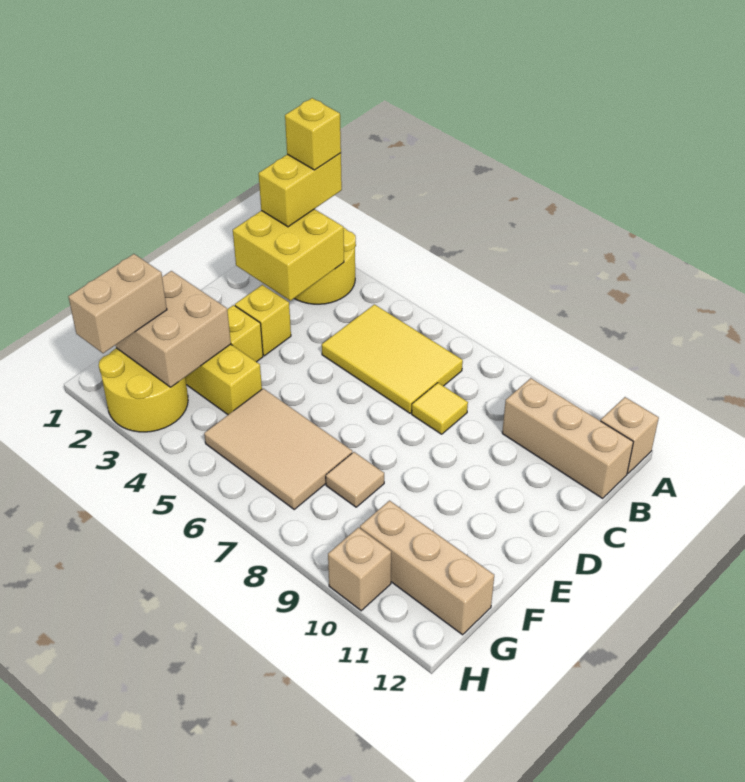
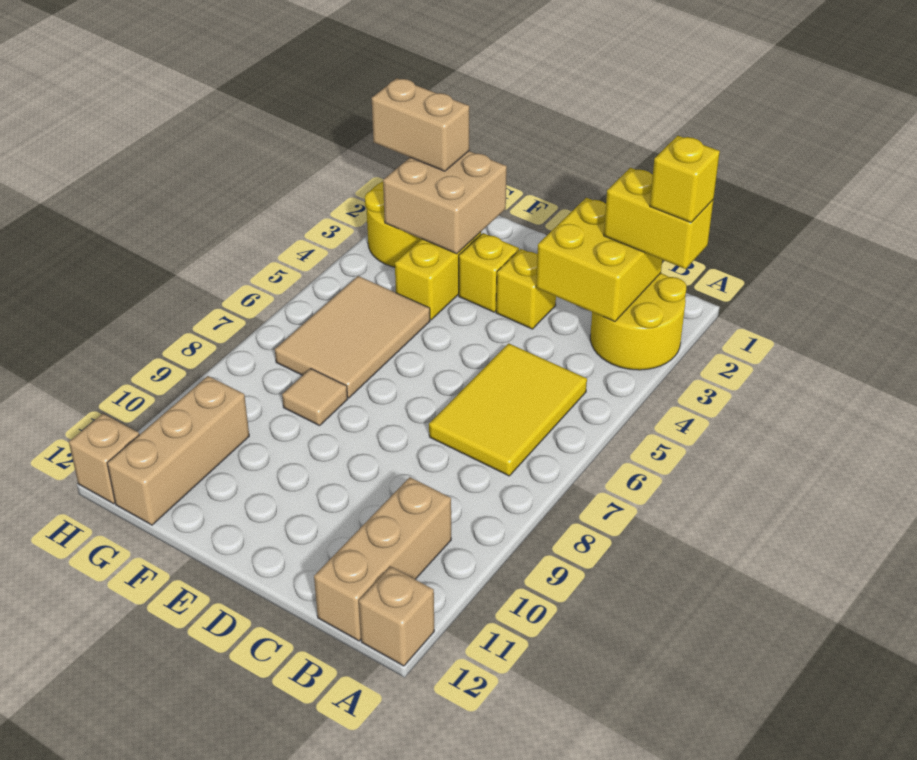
yellow tile C8 level 1 -> none
tan brick H10 level 1 -> tan brick H12 level 1

